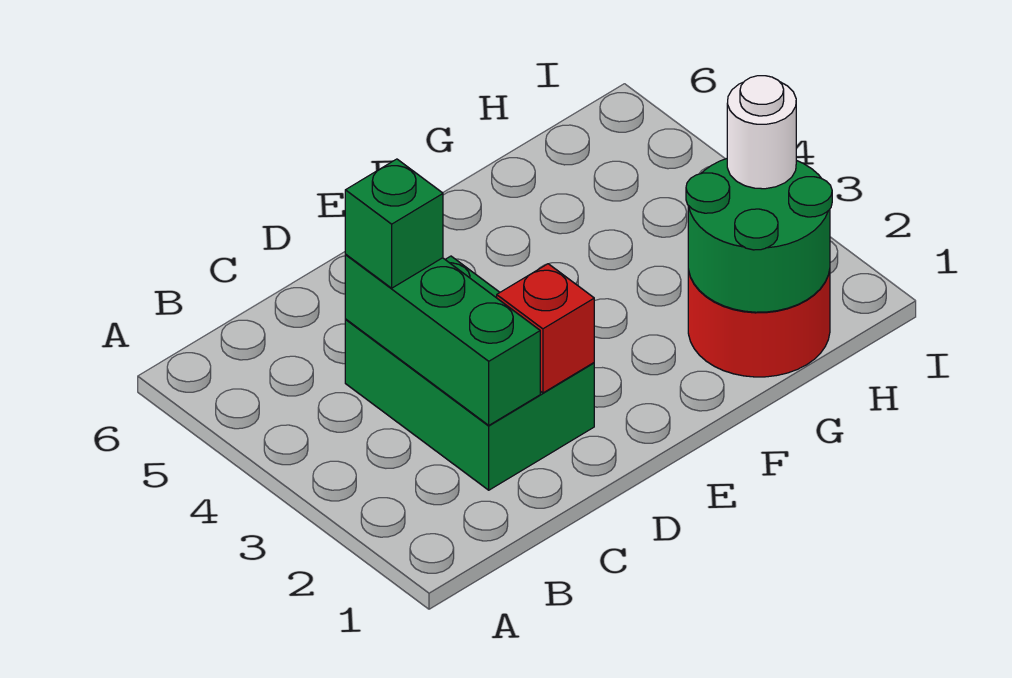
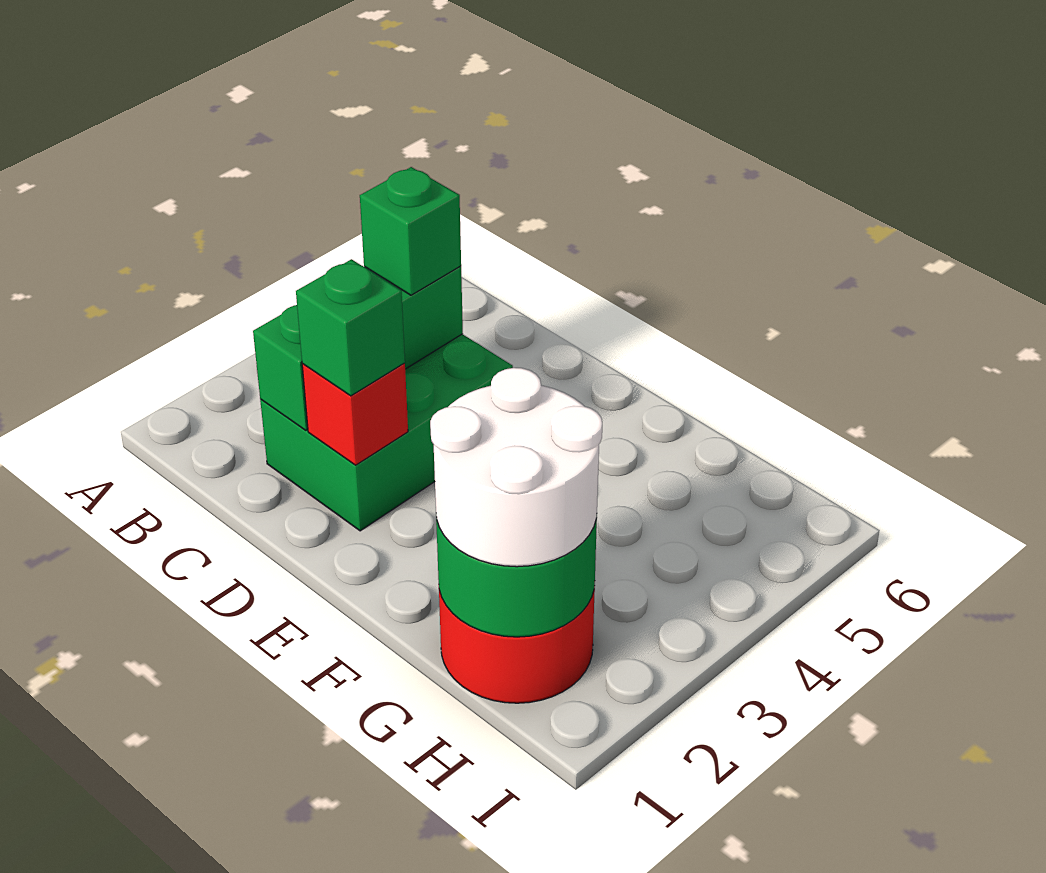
none -> green brick D2 level 3
white round brick H2 level 3 -> white round brick G1:H2 level 3

